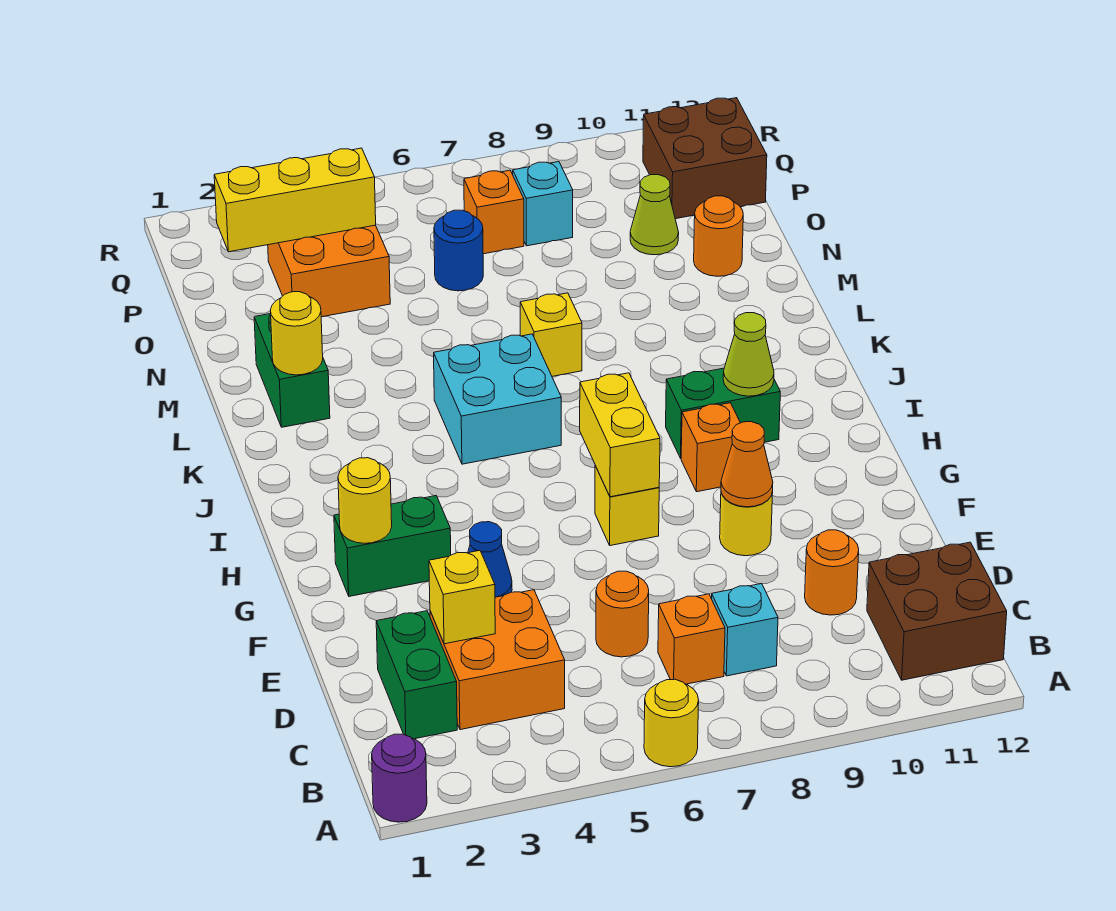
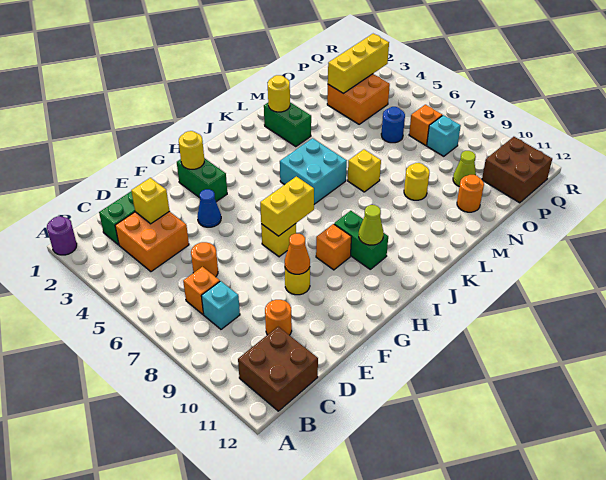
yellow round brick A6 level 1 -> yellow round brick M9 level 1
green brick L2:M2 level 1 -> green brick L2:L3 level 1
yellow brick P2:P4 level 2 -> yellow brick O3:Q3 level 2

